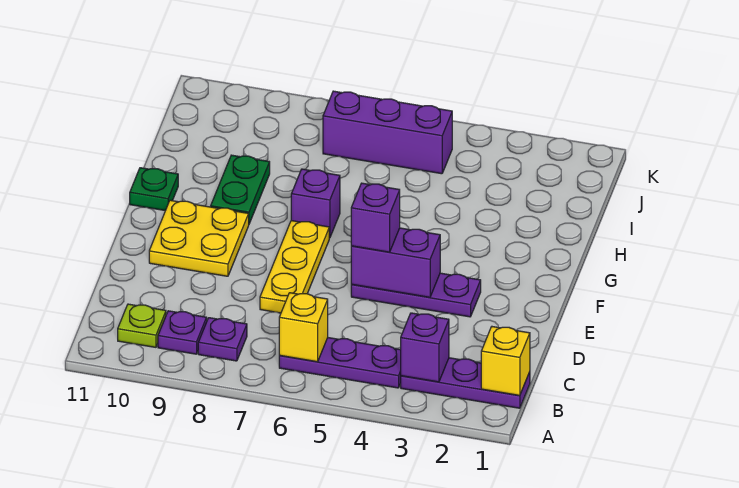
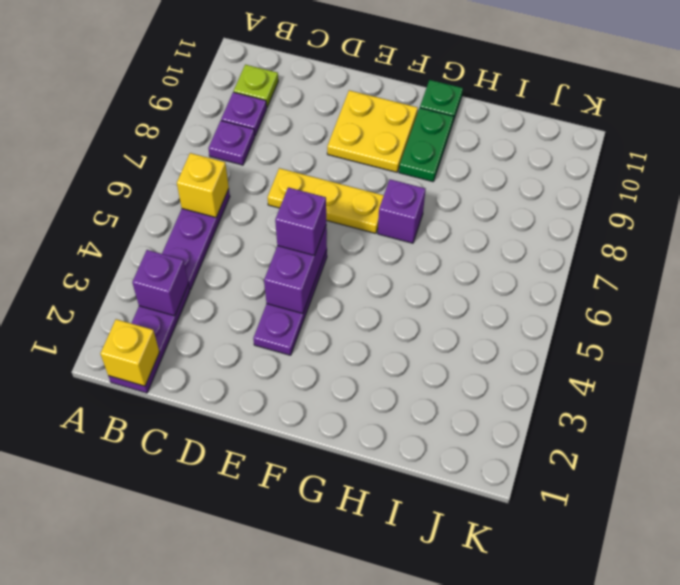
green plate G9:H9 level 1 -> green plate G9:G10 level 1
purple brick J5:J7 level 1 -> none

